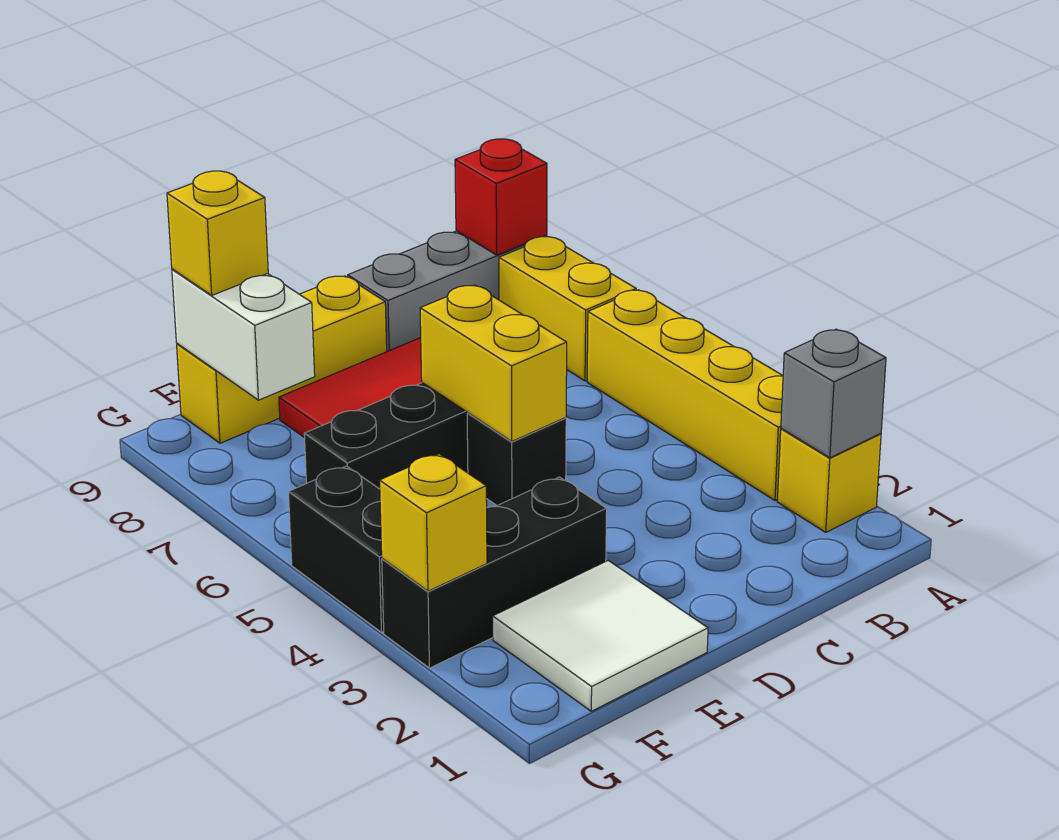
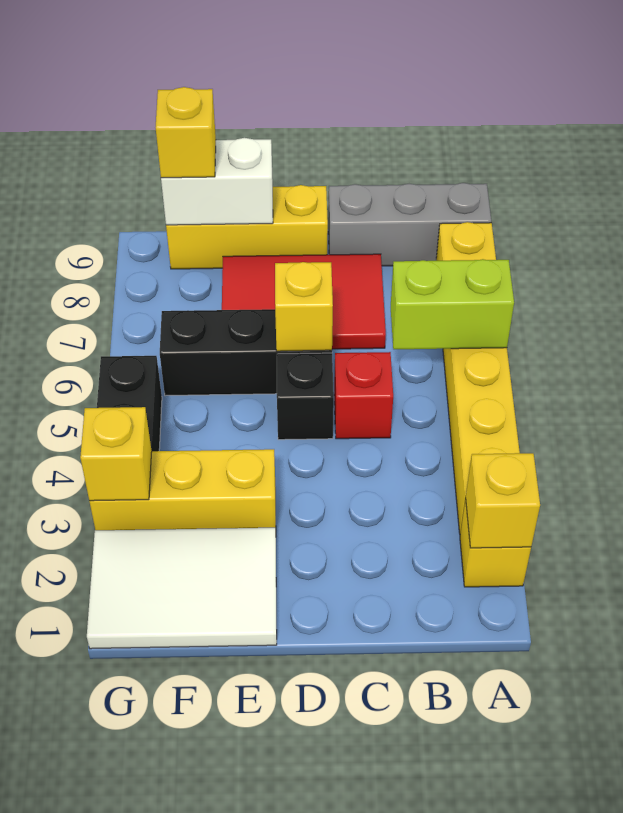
grey brick A2 level 2 -> yellow brick A2 level 2
none -> lime brick A6:B6 level 2
red brick A9 level 2 -> red brick C5 level 1
yellow brick D5:D6 level 2 -> yellow brick D6 level 2
white tile E1:F2 level 1 -> white tile E1:G2 level 1
black brick E3:G3 level 1 -> yellow brick E3:G3 level 1
white brick F8:F9 level 2 -> white brick E9:F9 level 2

